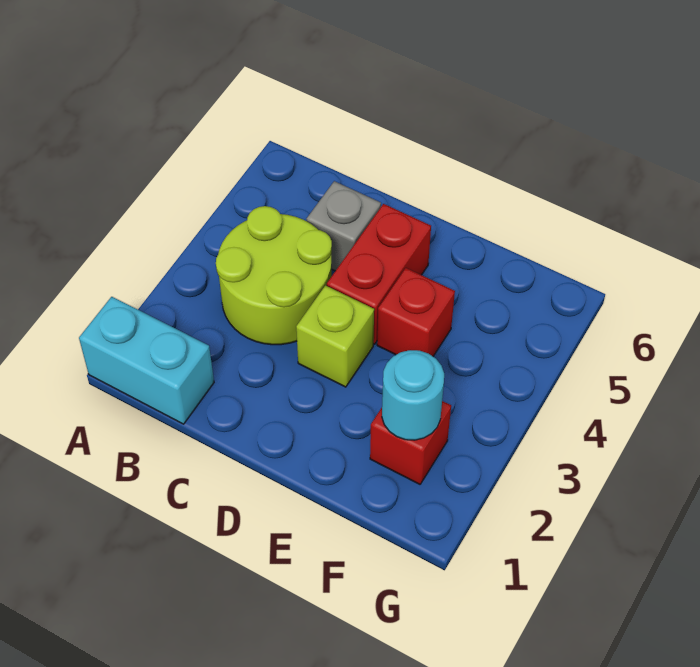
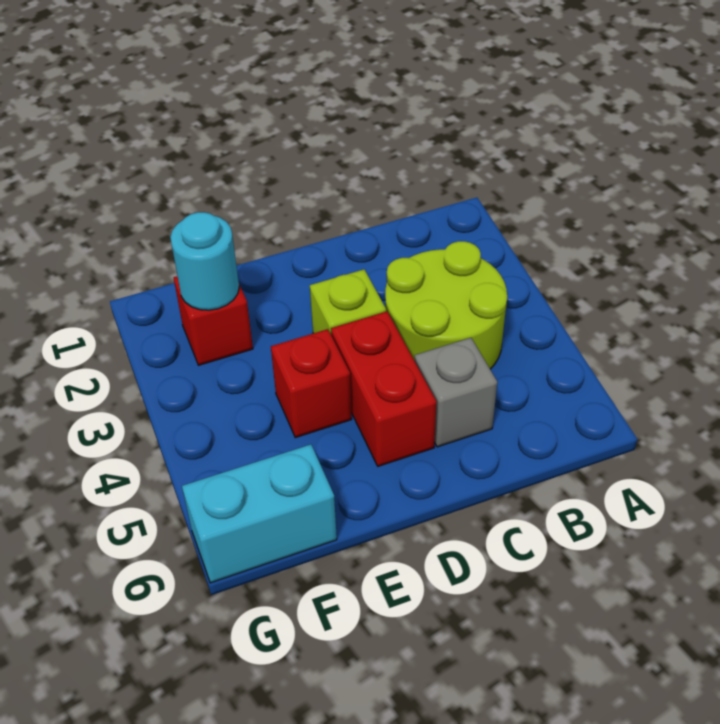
cyan brick A1:B1 level 1 -> cyan brick F6:G6 level 1

